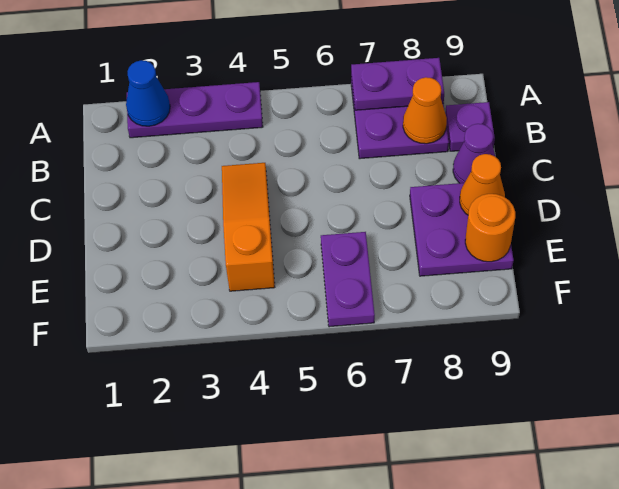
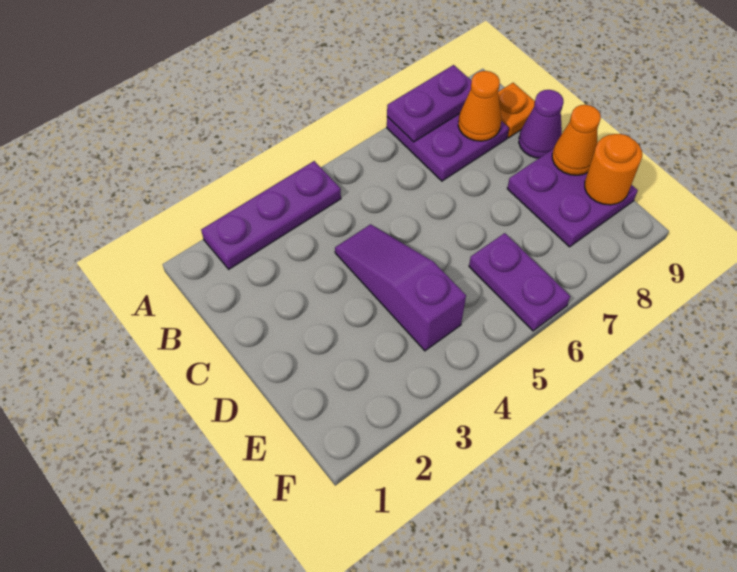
blue cone A2 level 2 -> none
purple plate B9 level 1 -> orange plate B9 level 1
orange slope C4:E4 level 1 top E -> purple slope C4:E4 level 1 top E

